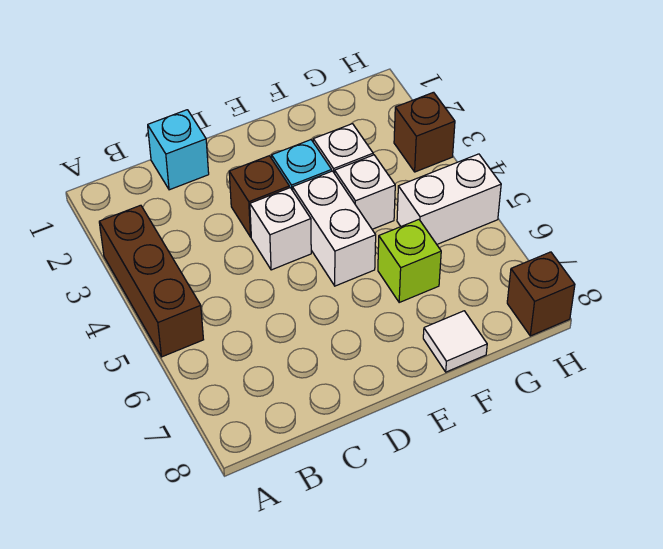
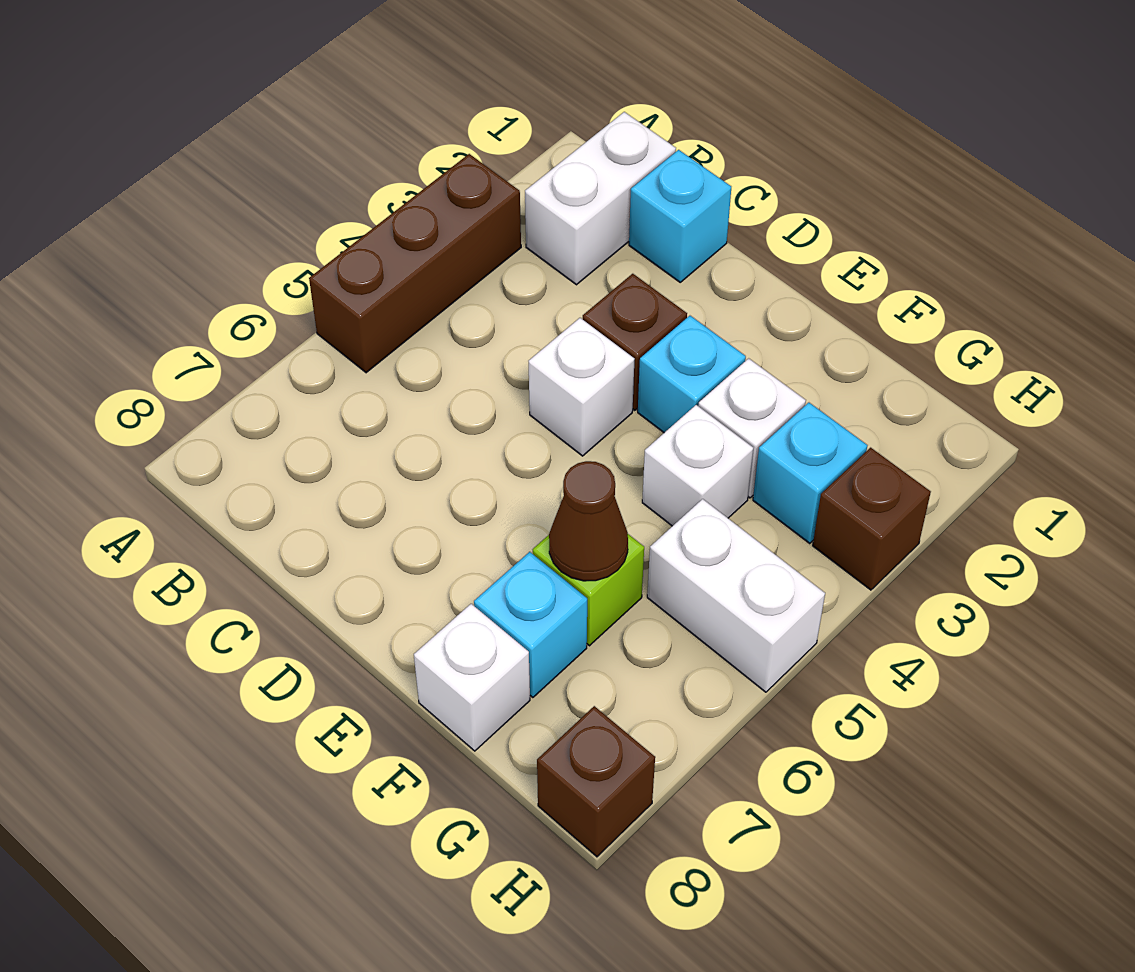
white brick E4:E5 level 1 -> white brick B1:B2 level 1
none -> brown cone F6 level 2
none -> cyan brick F7 level 1
white tile F8 level 1 -> white brick F8 level 1
none -> cyan brick G3 level 1

